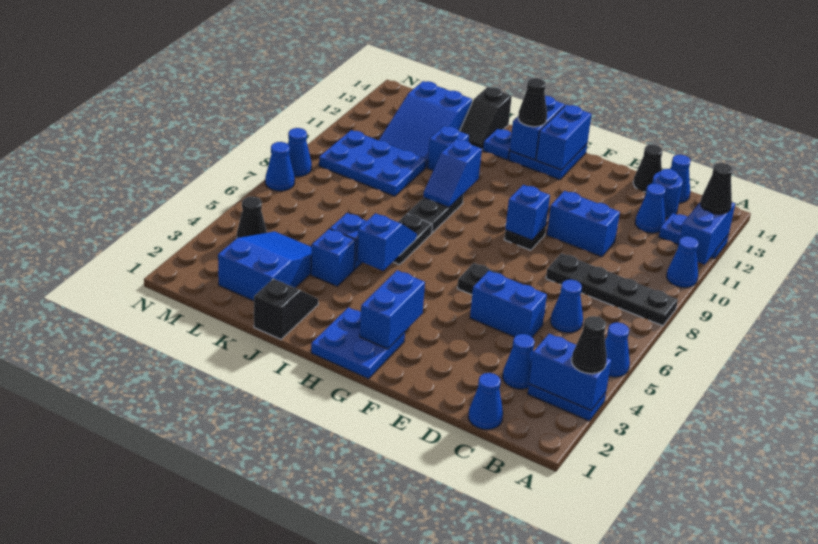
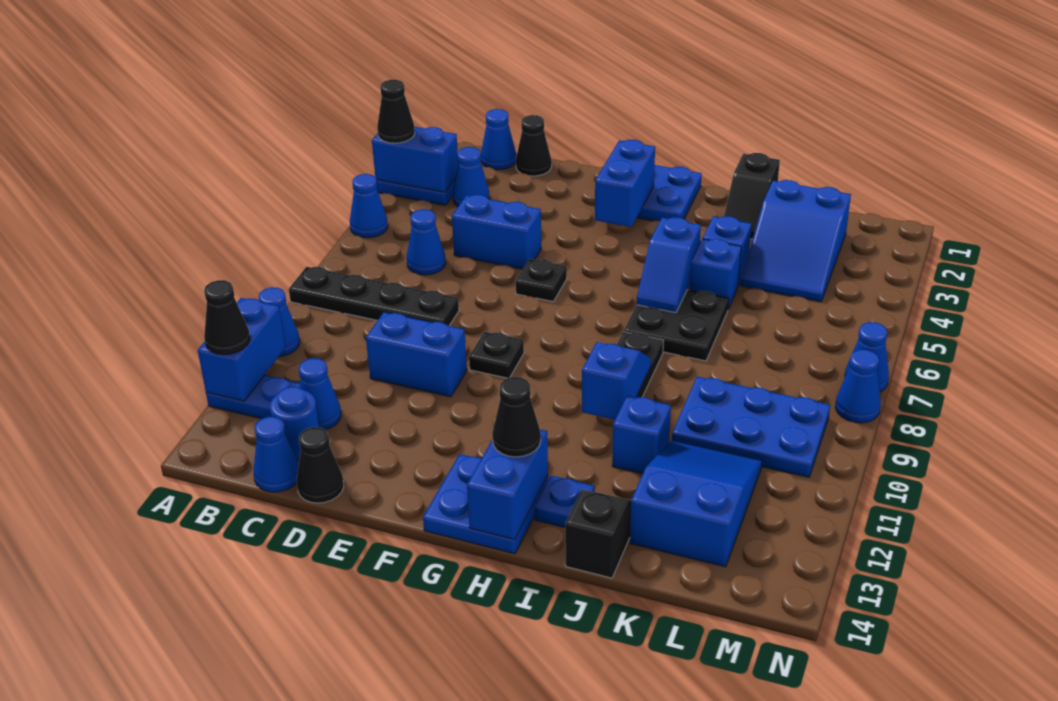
blue brick F9 level 2 -> none
blue brick G13:G14 level 2 -> none
black plate I6:I7 level 1 -> black plate I6:J7 level 1
black cone M4 level 1 -> black cone D1 level 1

